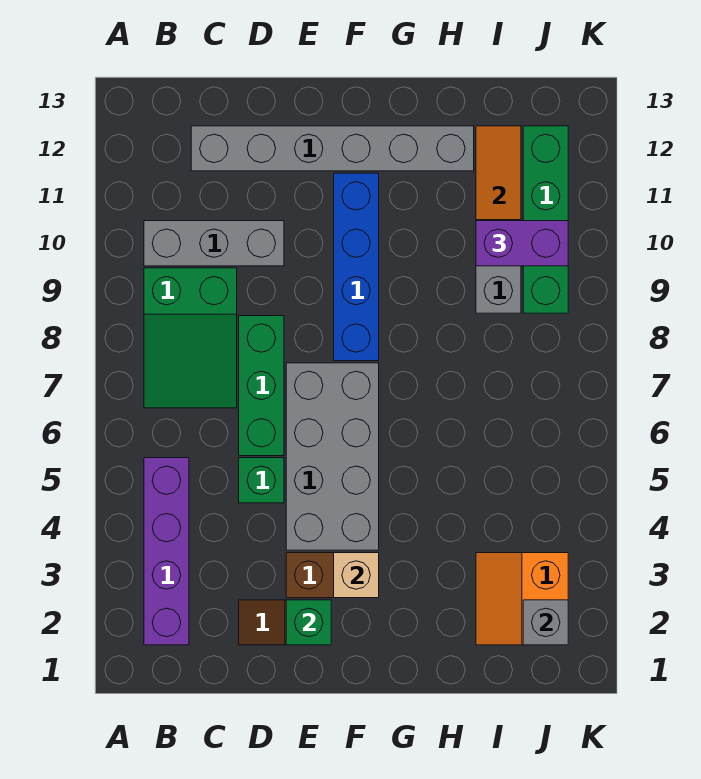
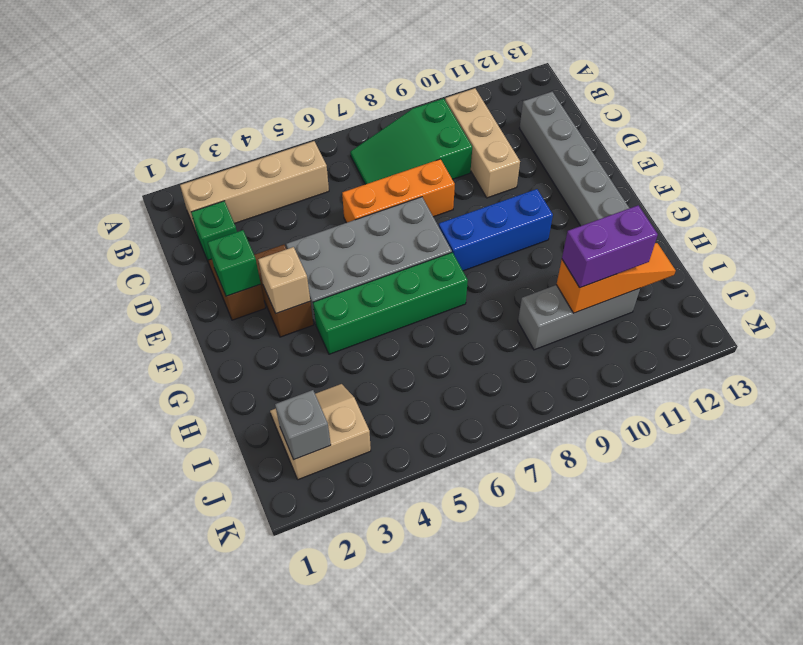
purple brick B2:B5 level 1 -> tan brick B2:B5 level 1
grey brick B10:D10 level 1 -> tan brick B10:D10 level 1
green brick D5 level 1 -> green brick C2 level 1
green brick D6:D8 level 1 -> orange brick D6:D8 level 1
blue brick F8:F11 level 1 -> blue brick F8:F10 level 1
orange slope I2:J3 level 1 top J -> tan slope I2:J3 level 1 top J
purple brick I10:J10 level 3 -> purple brick I10:I11 level 3
green brick J9:J12 level 1 -> green brick G4:G7 level 1

